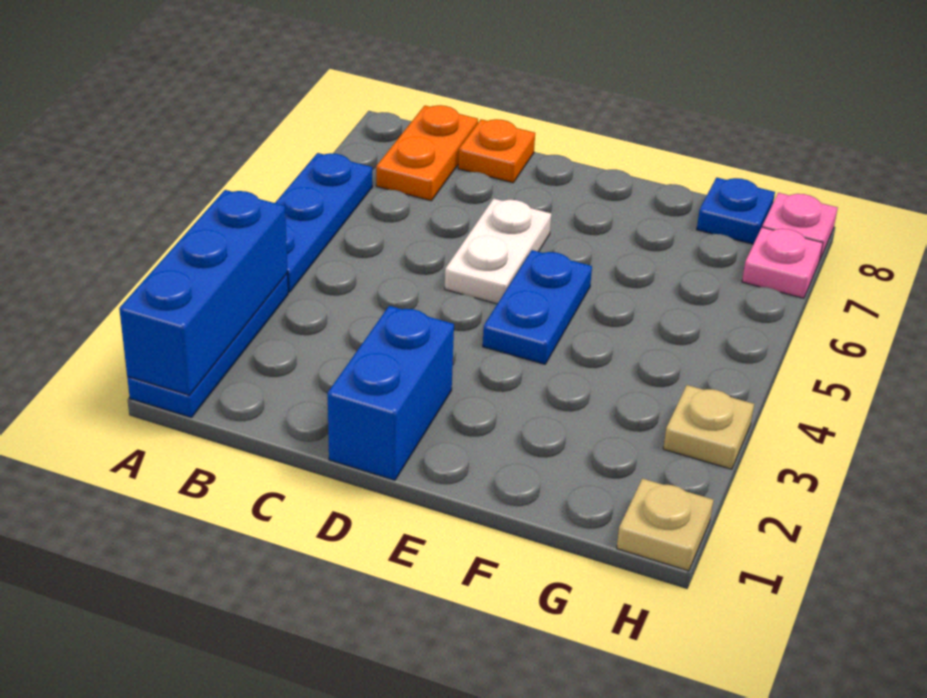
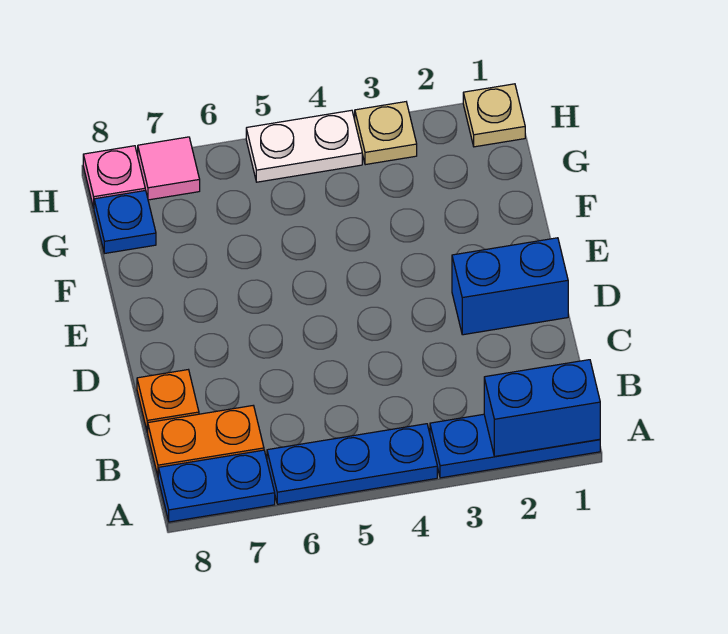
blue brick A1:A3 level 2 -> blue brick A1:A2 level 2
white plate D5:D6 level 1 -> white plate H4:H5 level 1
blue plate E4:E5 level 1 -> blue plate A7:A8 level 1
pink plate H7 level 1 -> pink tile H7 level 1

